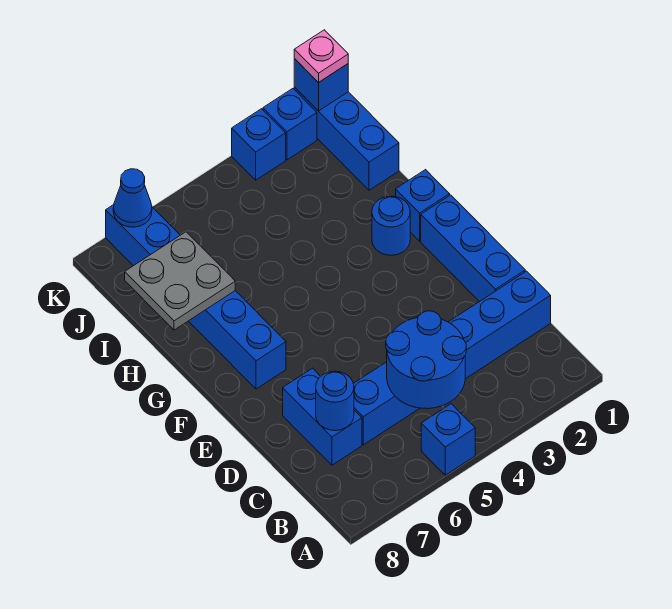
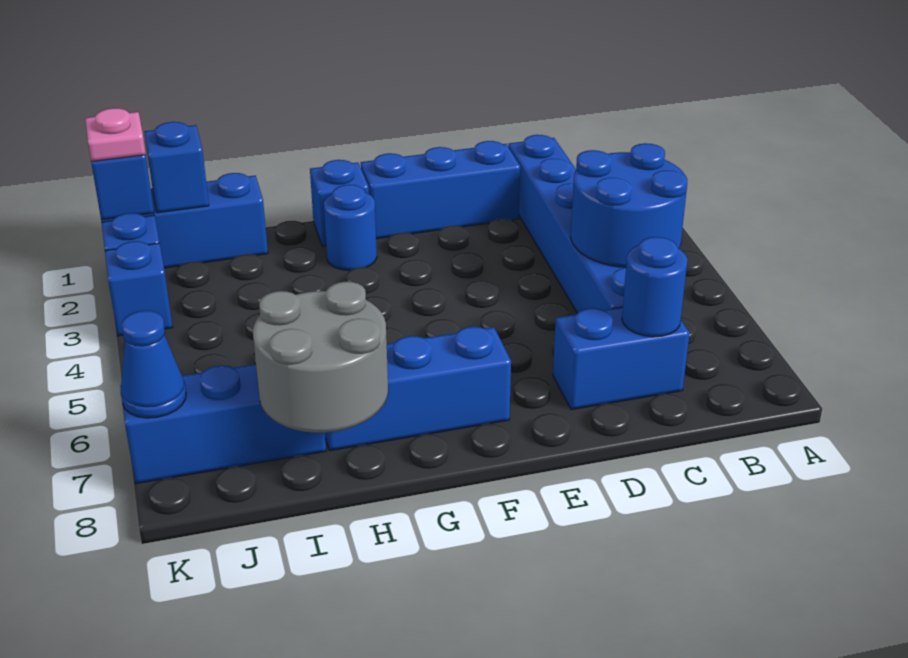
blue brick A5 level 1 -> blue brick J1 level 2
grey plate H7:I8 level 2 -> grey round brick H7:I8 level 2

